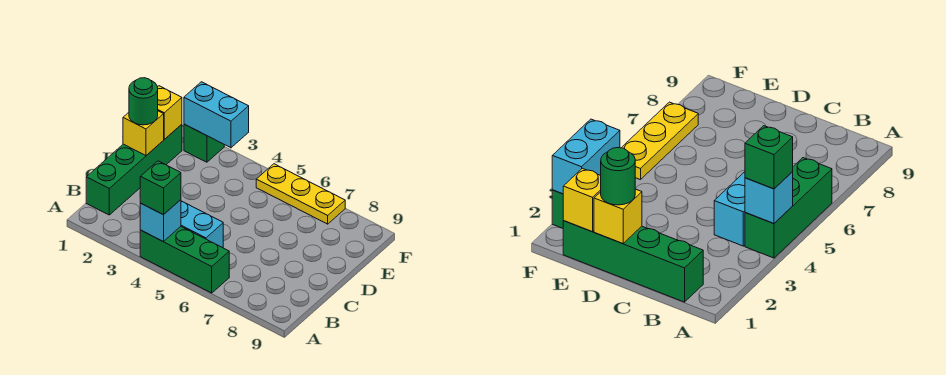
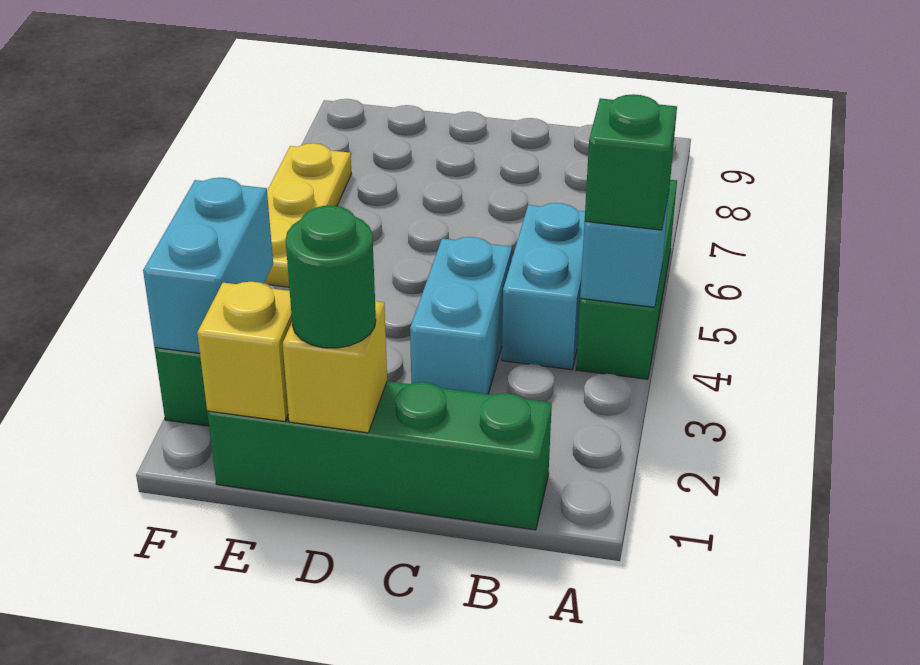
none -> cyan brick C3:C4 level 1

